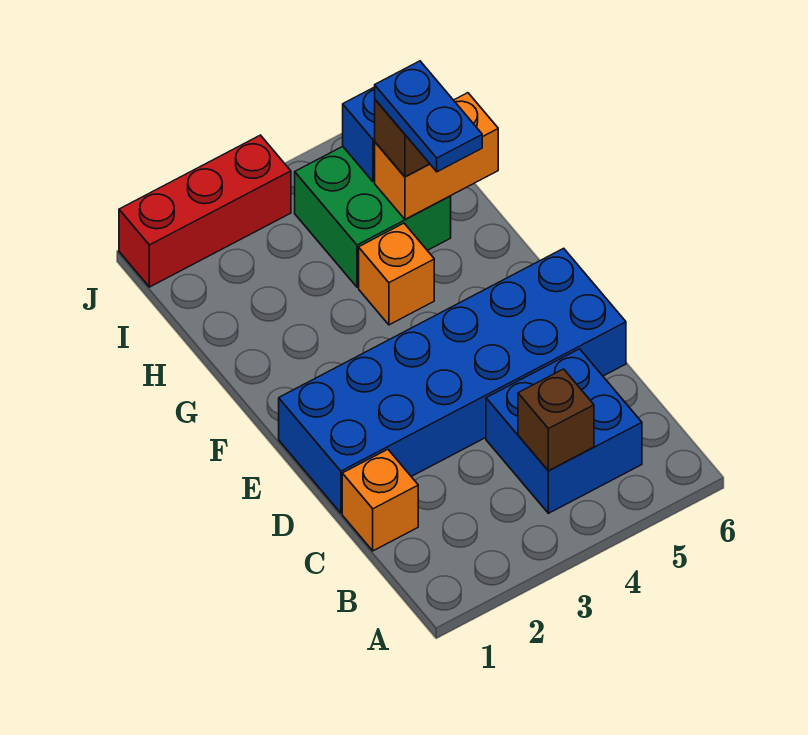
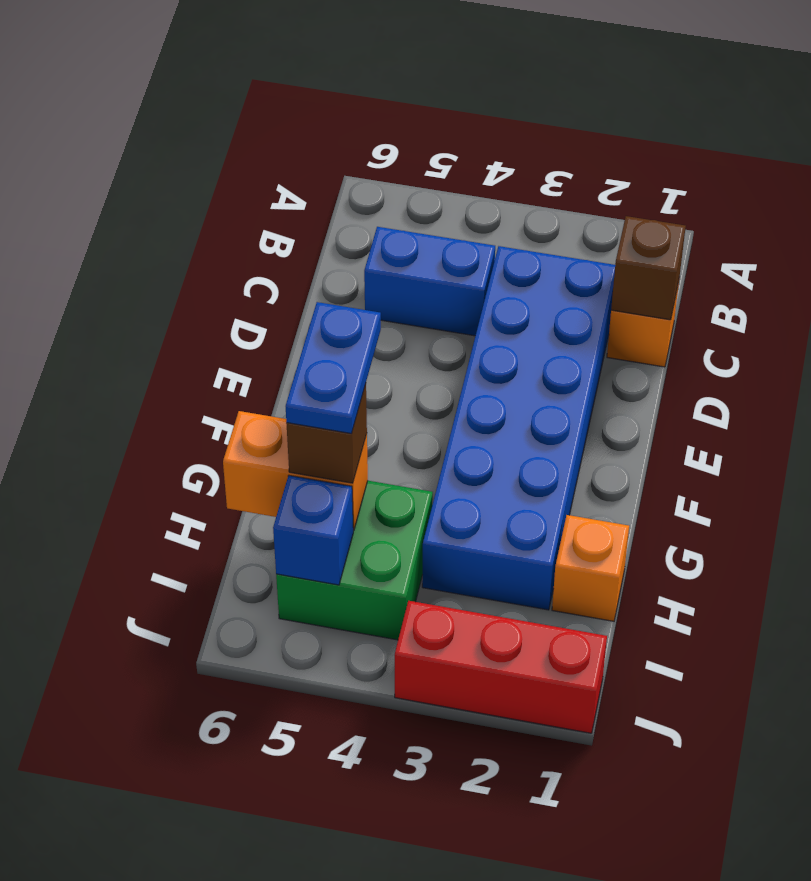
blue brick B4:C5 level 1 -> blue brick C4:C5 level 1
brown brick B4 level 2 -> brown brick C1 level 2
blue brick D1:E6 level 1 -> blue brick C2:H3 level 1
orange brick G4 level 1 -> orange brick H1 level 1

